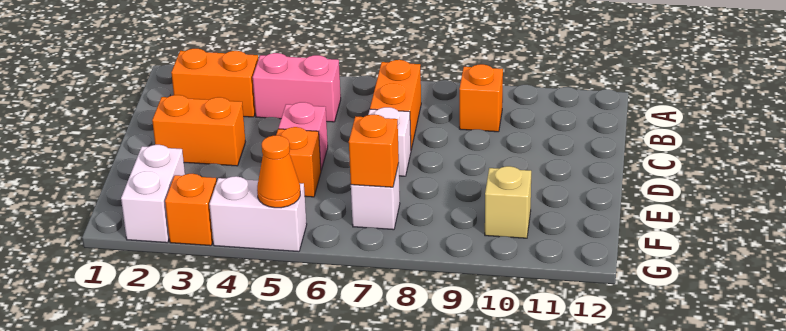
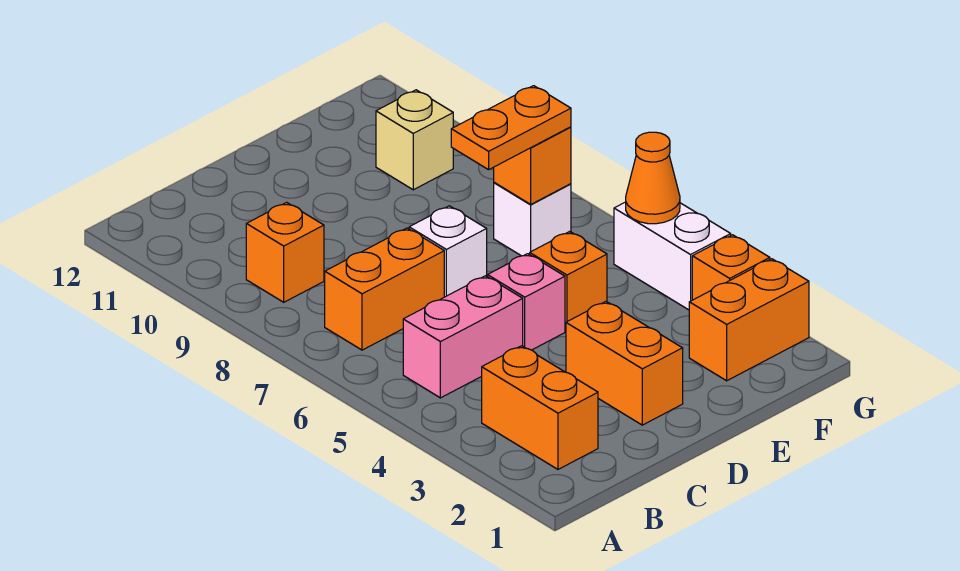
pink brick B4:B5 level 1 -> pink brick B5:C5 level 1
none -> orange plate E7:F7 level 3
white brick F2:G2 level 1 -> orange brick F2:G2 level 1

